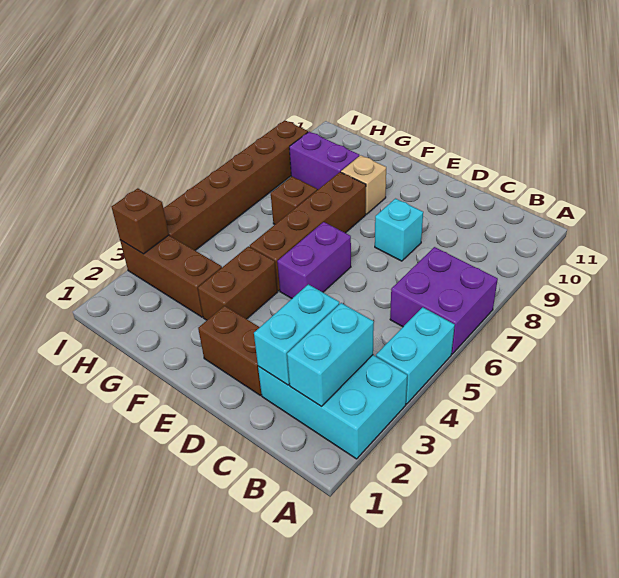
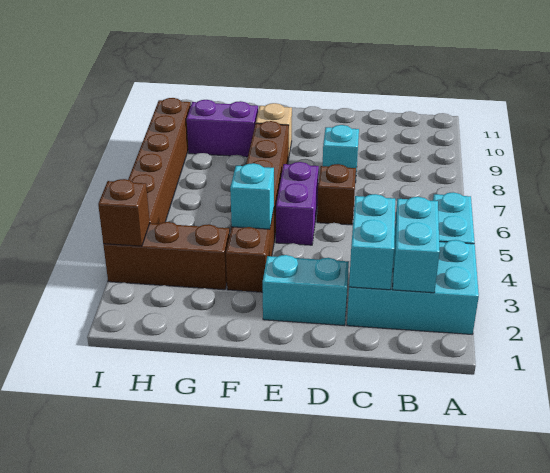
purple brick A6:B7 level 1 -> none
brown brick D2:E2 level 1 -> cyan brick D2:E2 level 1
none -> cyan brick F4 level 2
brown brick G7 level 1 -> brown brick D6 level 1

